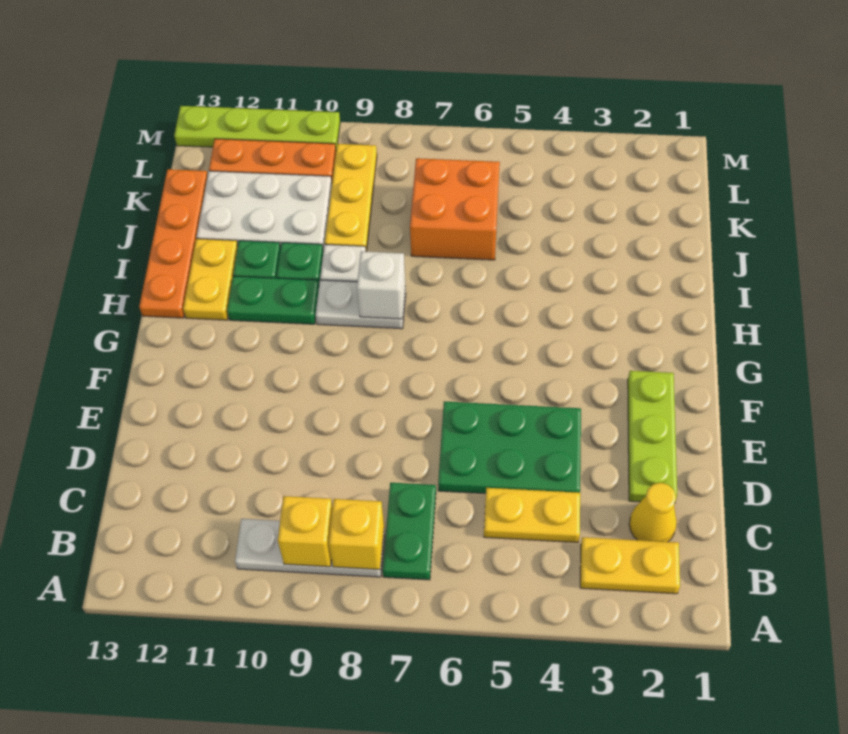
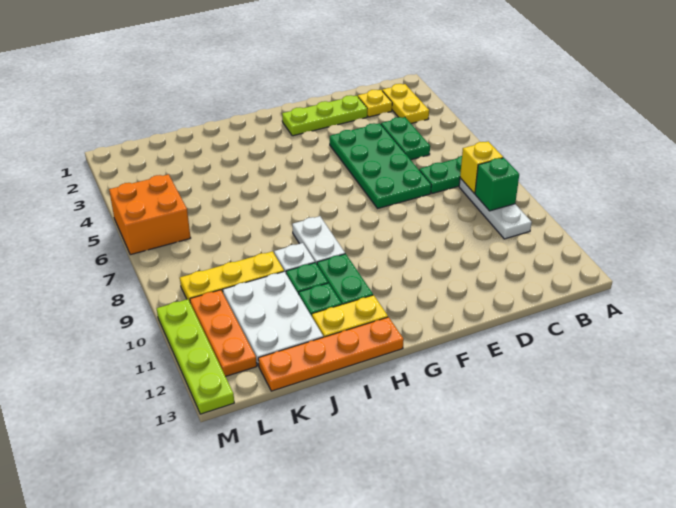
yellow brick B9 level 2 -> green brick B9 level 2
yellow cone C2 level 1 -> yellow plate C2 level 1
yellow plate C4:C5 level 1 -> green plate C4:C5 level 1
green plate D4:E6 level 1 -> green plate D4:E7 level 1
white brick H8 level 2 -> none
orange brick J6:K7 level 1 -> orange brick L5:M6 level 1

